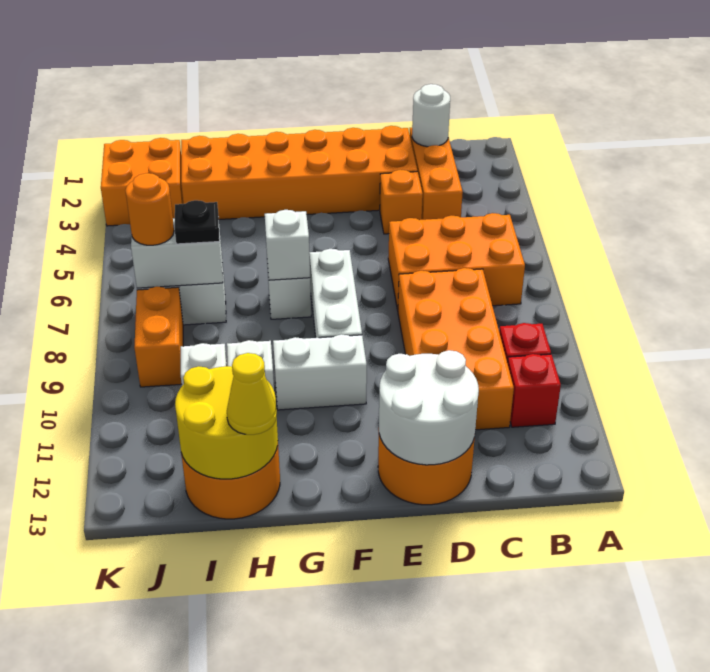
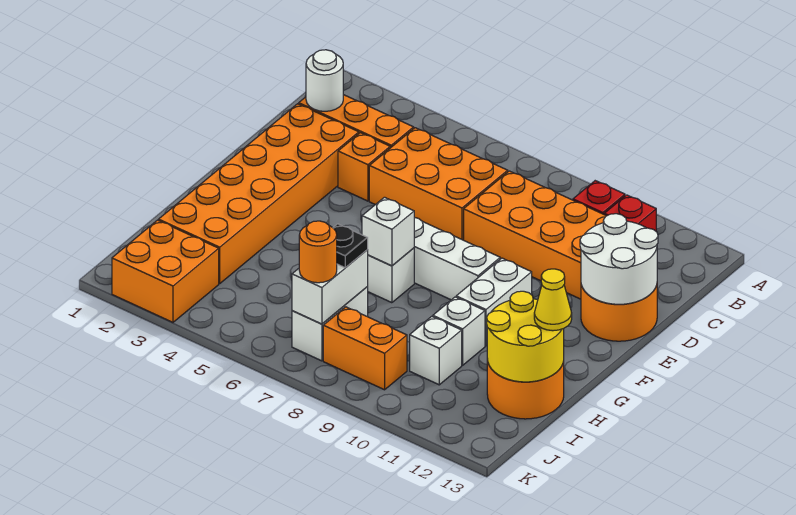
orange brick B6:D7 level 1 -> orange brick C5:D7 level 1

